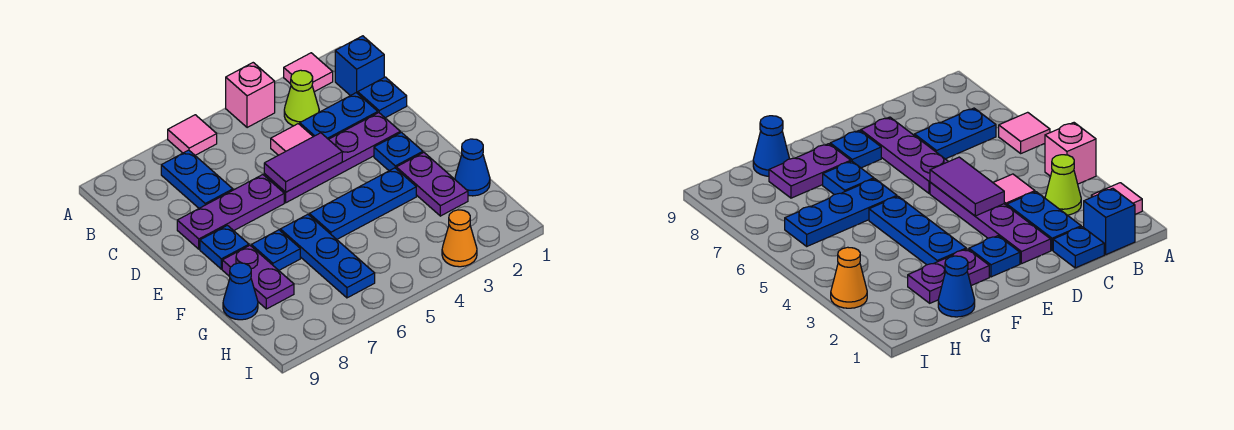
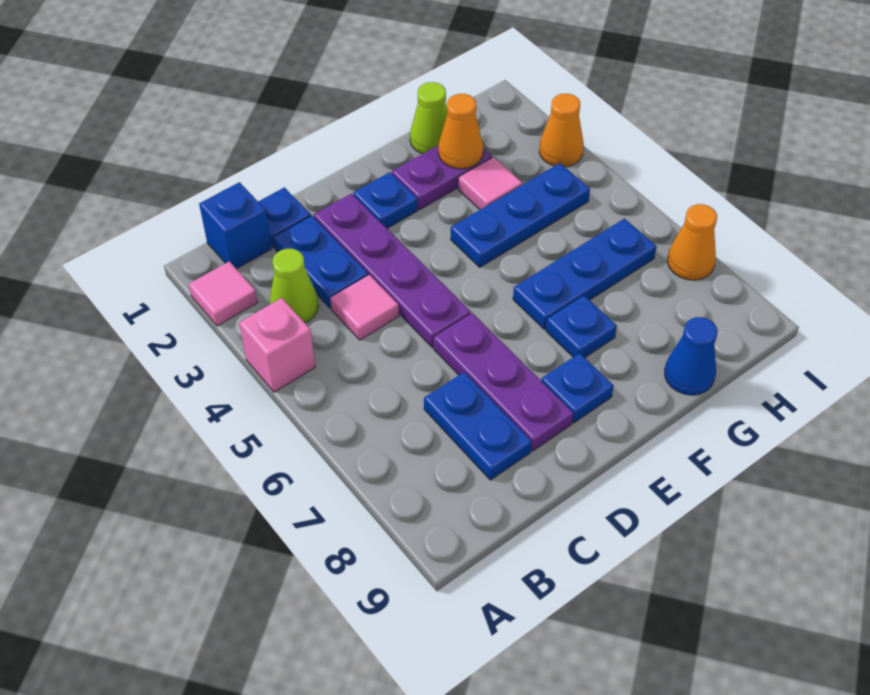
pink tile A6 level 1 -> pink tile G3 level 1
blue plate B7:C7 level 1 -> blue plate C7:C8 level 1
purple tile D4:D5 level 2 -> none
blue plate F3:F5 level 1 -> blue plate F4:H4 level 1
purple plate F8:G8 level 1 -> none
blue cone G1 level 1 -> lime cone G1 level 1
none -> orange cone G2 level 2
none -> orange cone I7 level 1

